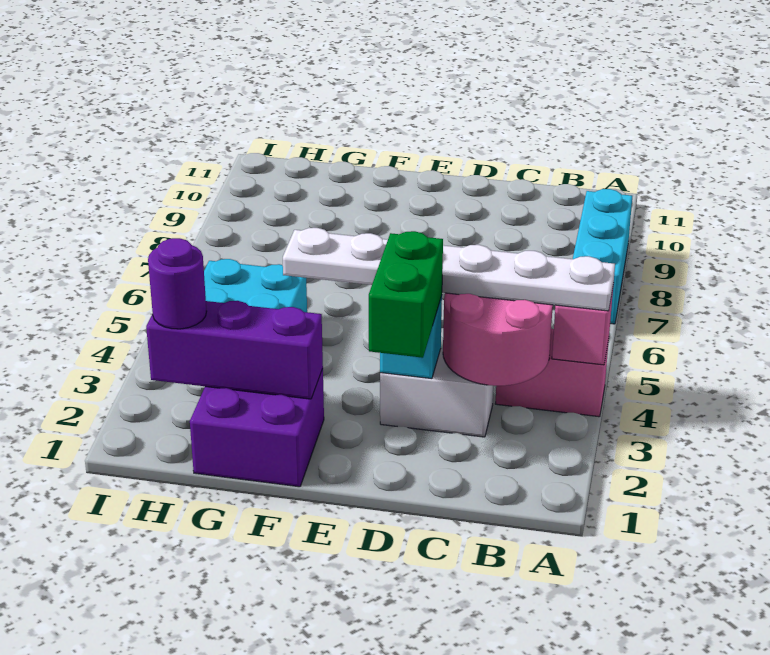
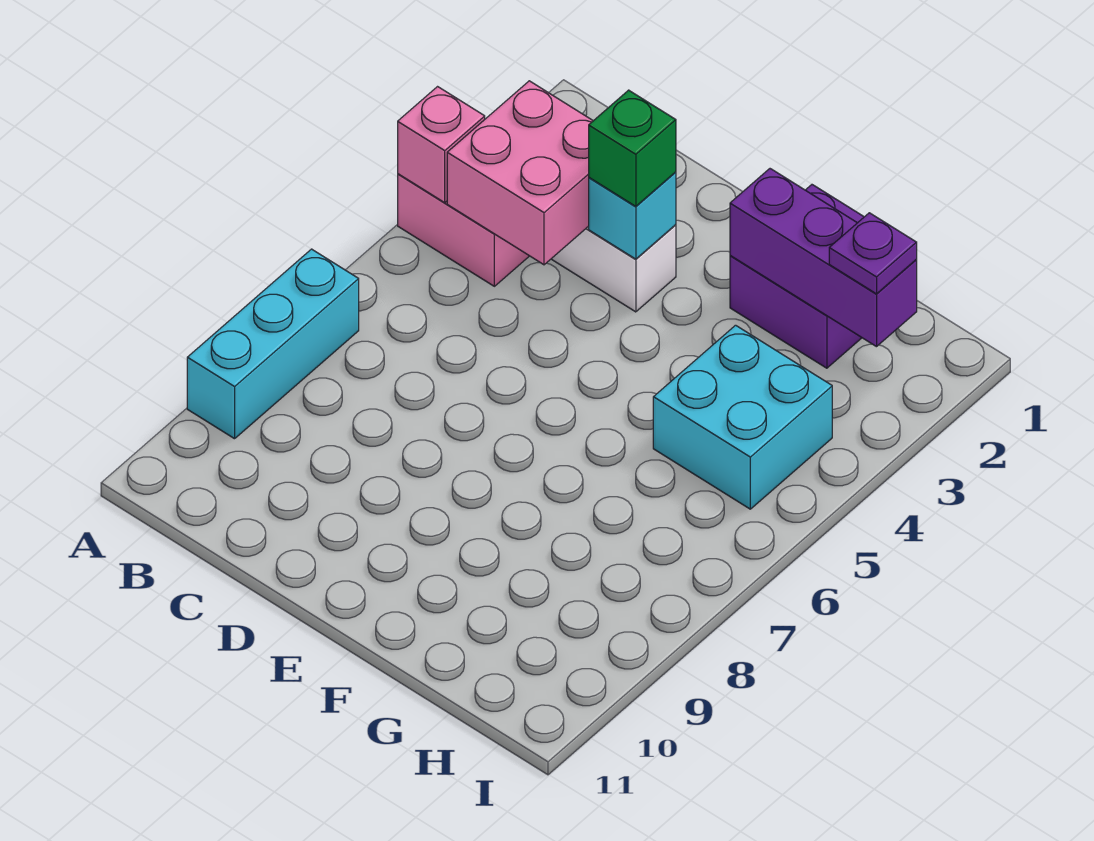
white plate A4:F4 level 3 -> none
pink round brick B3:C4 level 2 -> pink brick B3:C4 level 2
green brick D2:D3 level 3 -> green brick D3 level 3
purple round brick H2 level 3 -> purple plate H2 level 3

